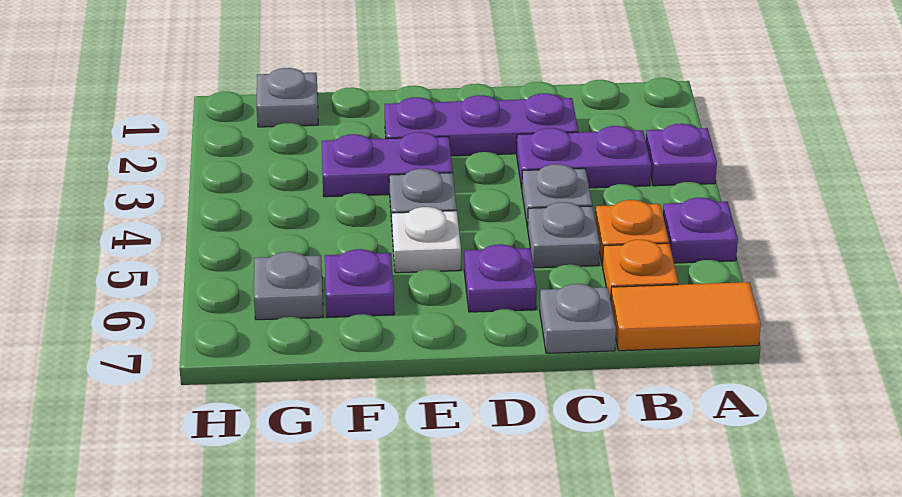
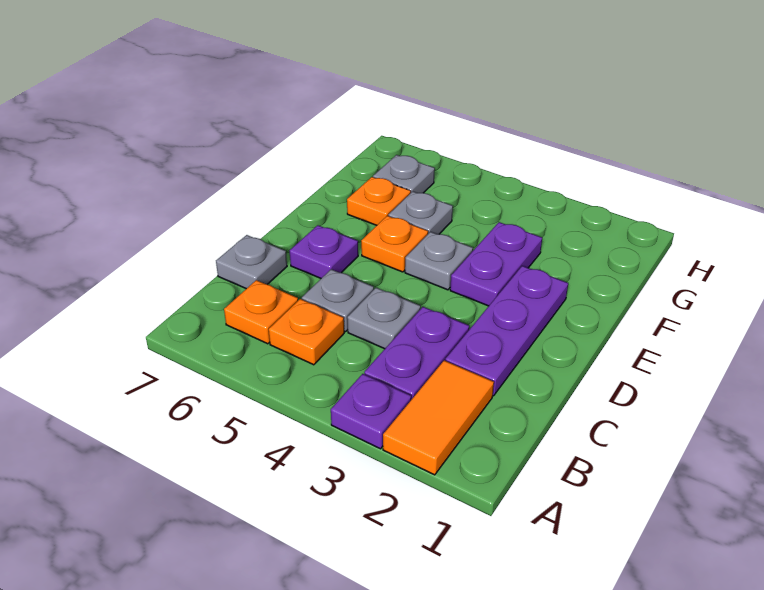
purple plate A5 level 1 -> none
orange tile A7:B7 level 1 -> orange tile A2:B2 level 1
white plate E5 level 1 -> orange plate E5 level 1
purple plate F6 level 1 -> orange plate F6 level 1
grey plate G1 level 1 -> grey plate F5 level 1

